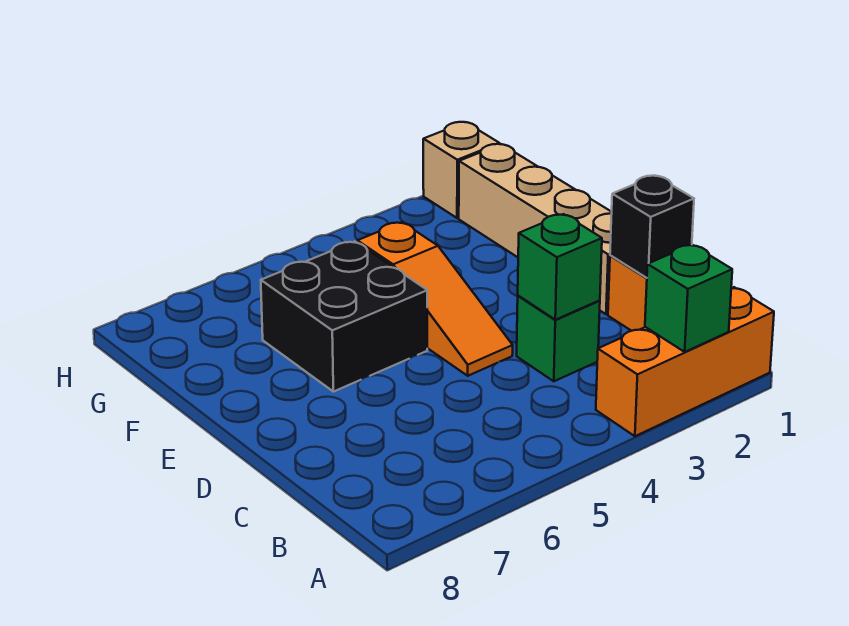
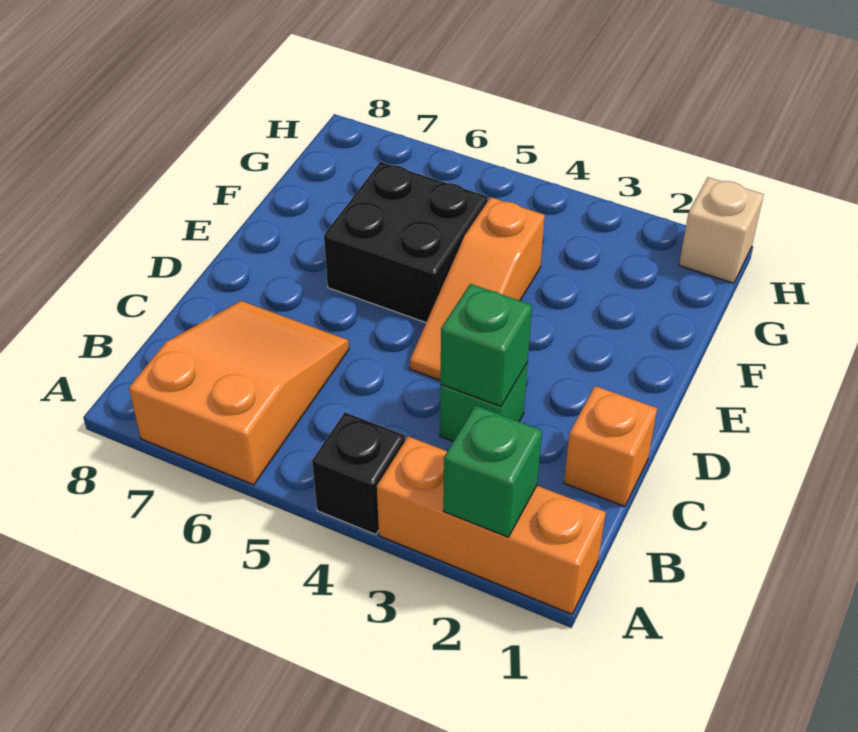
none -> orange slope A6:C7 level 1 top A
black brick C1 level 2 -> black brick A4 level 1
tan brick D1:G1 level 1 -> none

